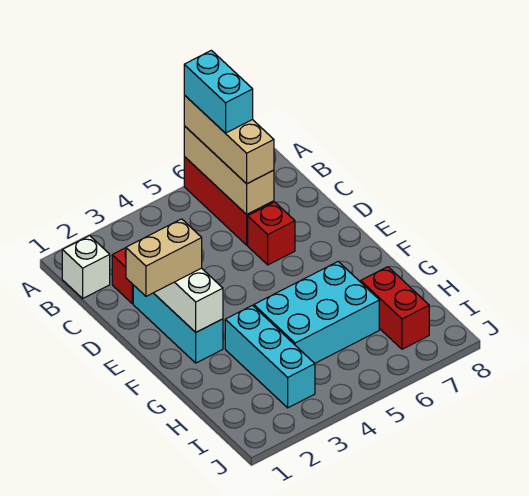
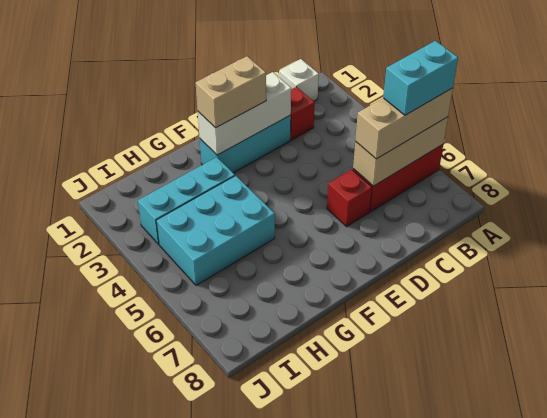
tan brick E1:E2 level 3 -> tan brick E2:F2 level 3
cyan brick G4:H6 level 1 -> cyan brick G4:I5 level 1
red brick H7:I7 level 1 -> none

